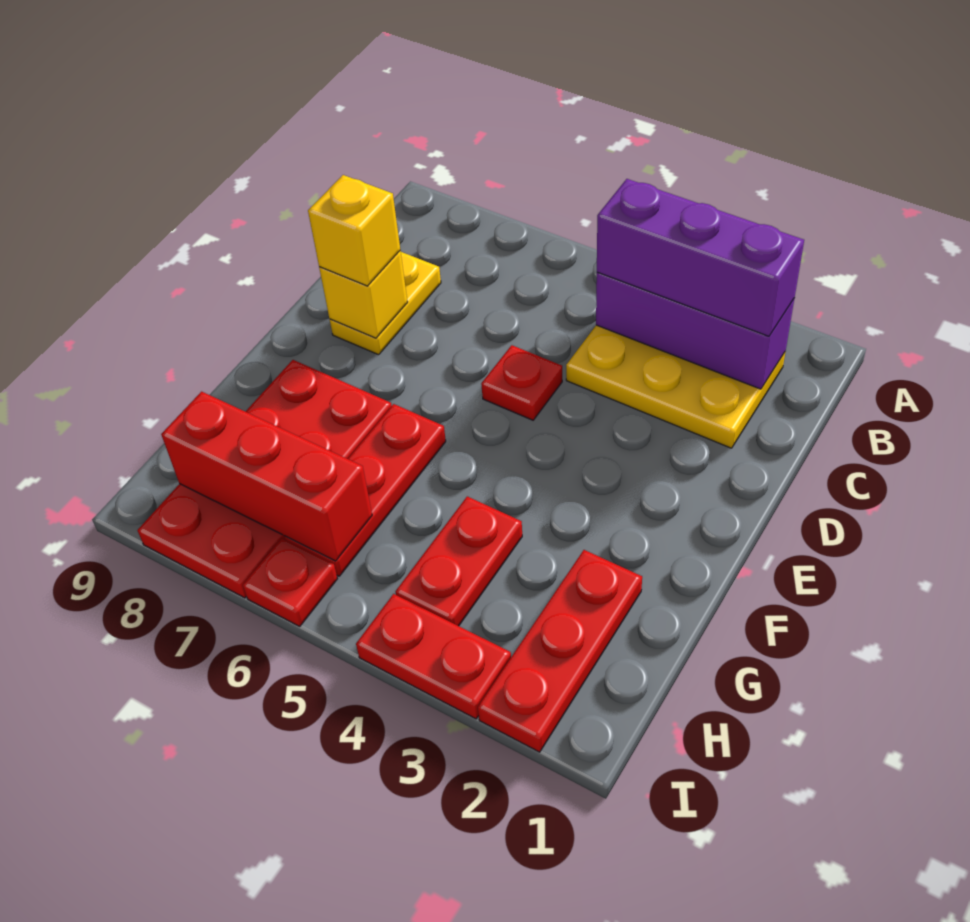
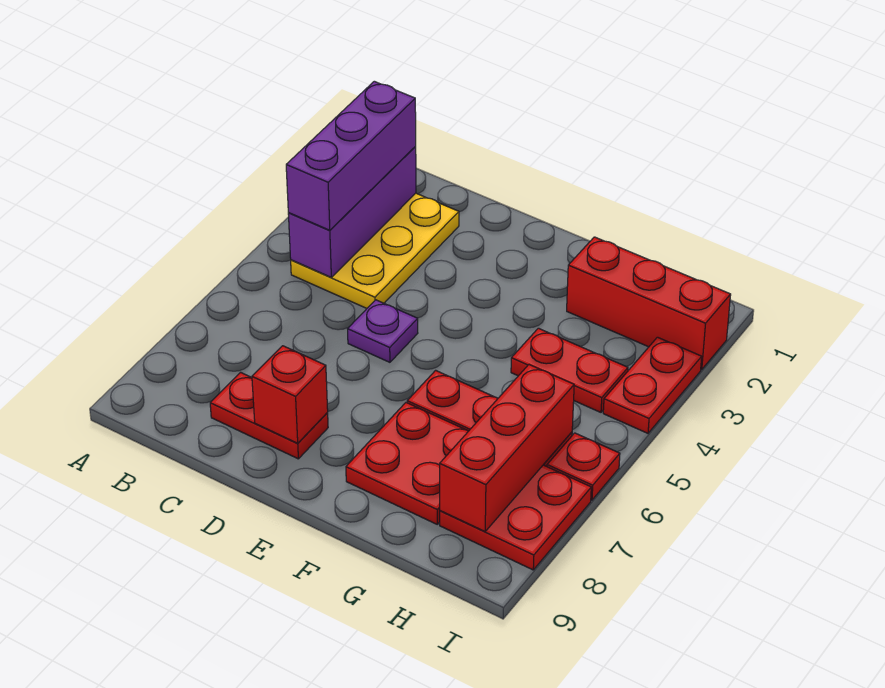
yellow plate C8:D8 level 1 -> red plate C8:D8 level 1
red plate D5 level 1 -> purple plate D5 level 1
yellow brick D8 level 2 -> red brick D8 level 2
yellow brick D8 level 3 -> none
red plate G2:I2 level 1 -> red brick G2:I2 level 1

